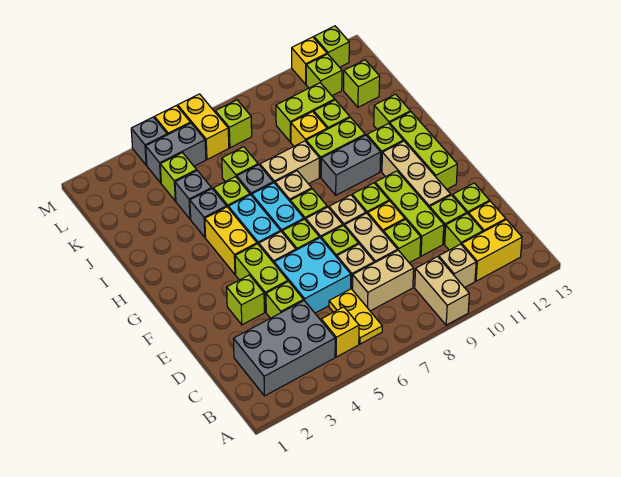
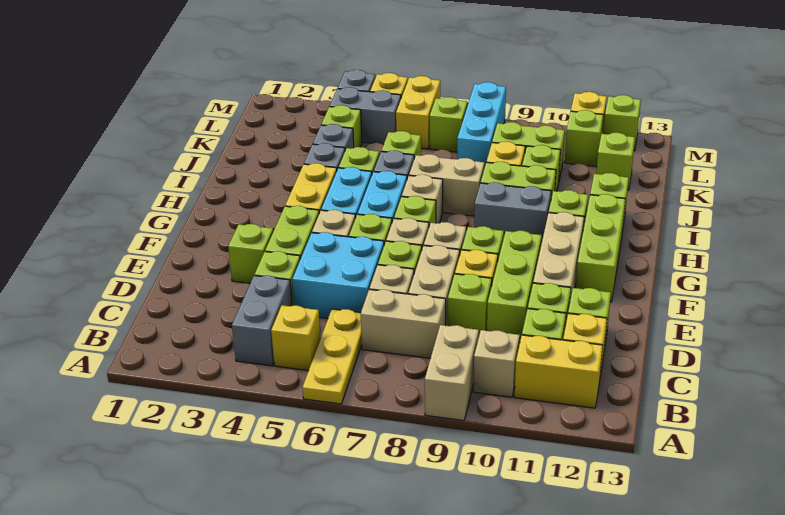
grey brick B2:C4 level 1 -> grey brick B4:C4 level 1
yellow plate B6:C6 level 1 -> yellow plate A6:C6 level 1
none -> cyan brick K8:M8 level 1

